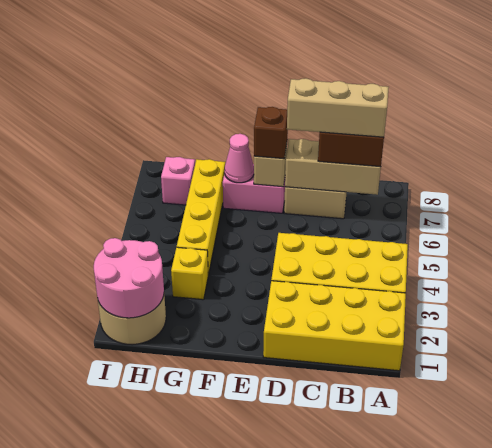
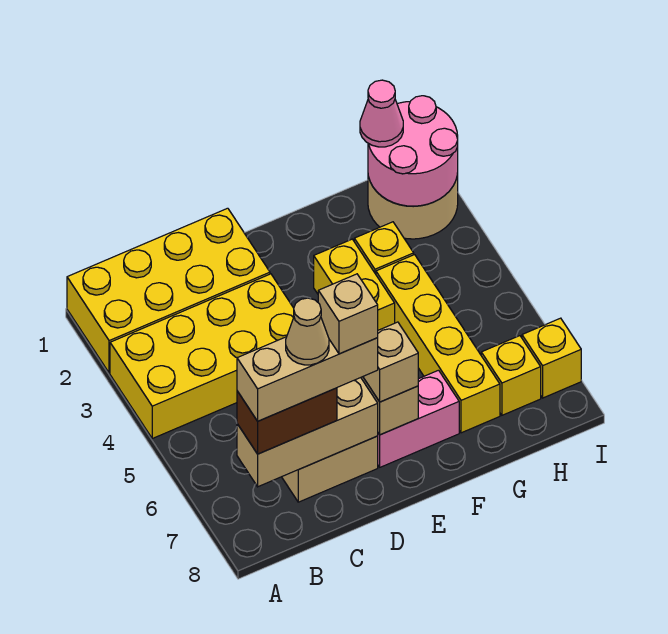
none -> tan cone C7 level 5
none -> tan brick D7 level 5
brown brick E7 level 3 -> tan brick E7 level 3
none -> yellow brick F3:F4 level 1
pink cone F7 level 2 -> pink cone H1 level 3
pink brick H7 level 1 -> yellow brick H7 level 1
none -> yellow brick I7 level 1

